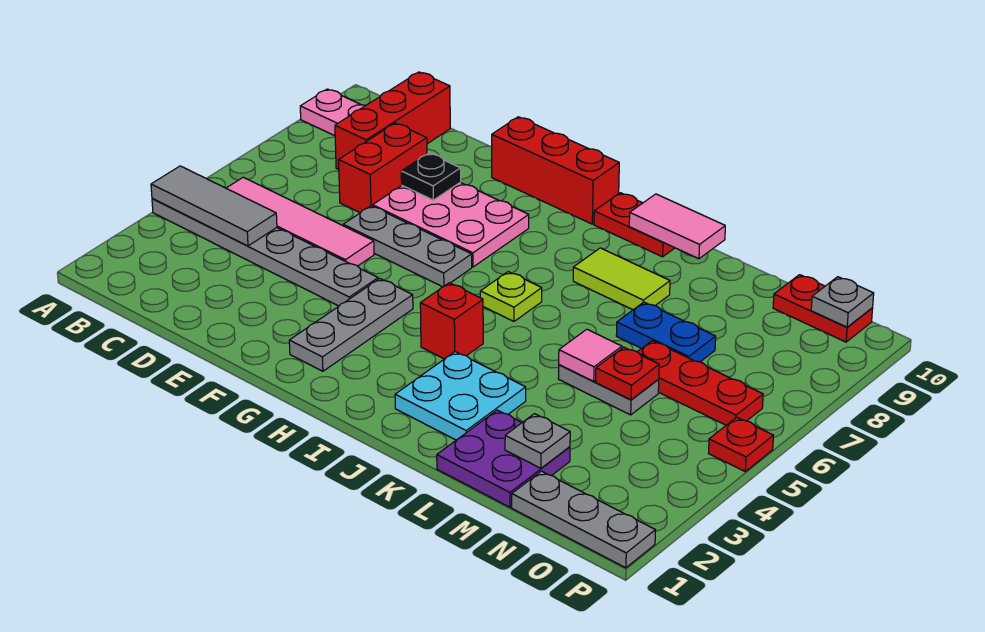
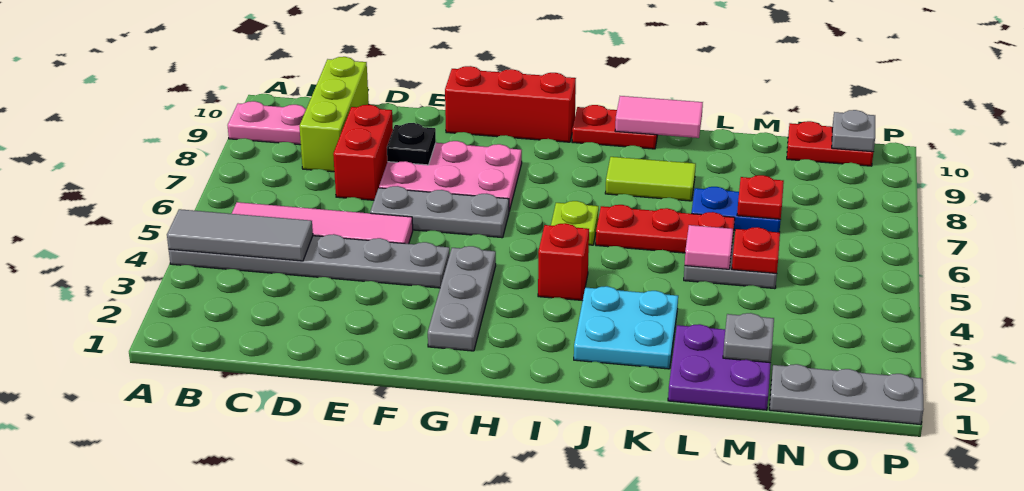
red brick C8:C10 level 1 -> lime brick C8:C10 level 1
red plate M6:O6 level 1 -> red plate J6:L6 level 1
red plate P5 level 1 -> red plate M7 level 2

